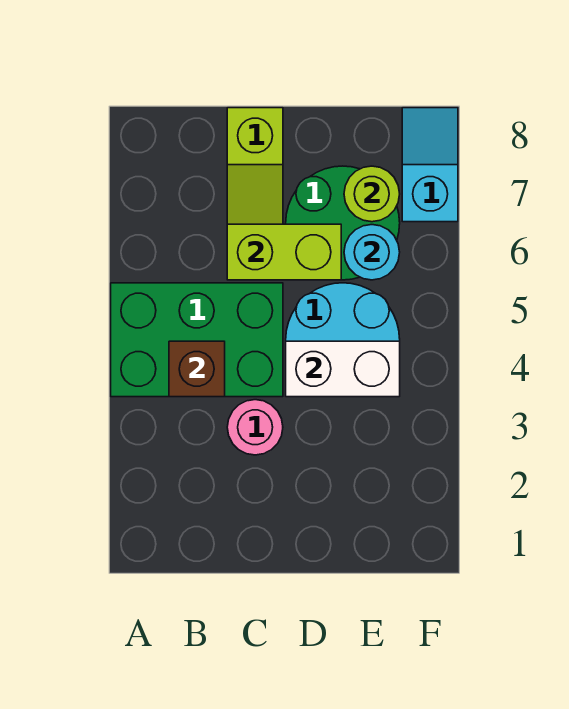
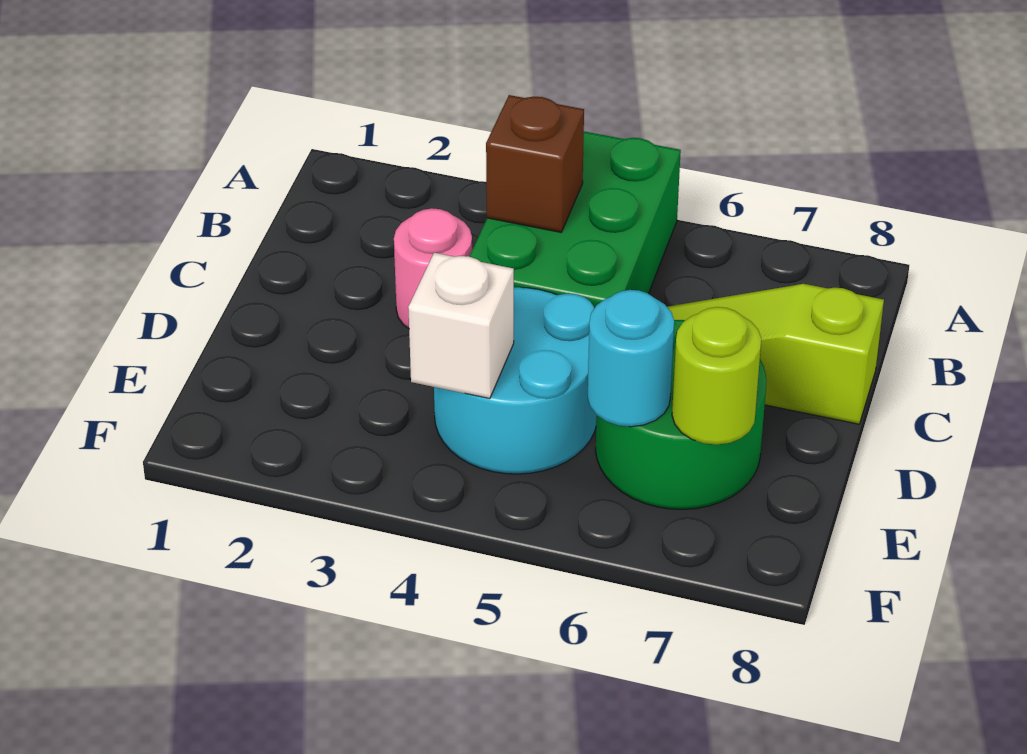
lime brick C6:D6 level 2 -> none
white brick D4:E4 level 2 -> white brick E4 level 2
cyan slope F7:F8 level 1 top 7 -> none

